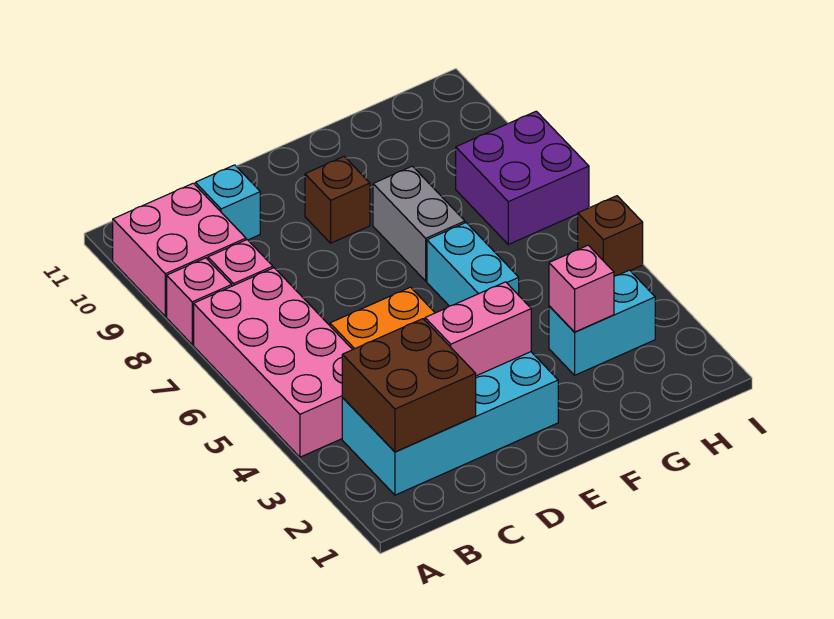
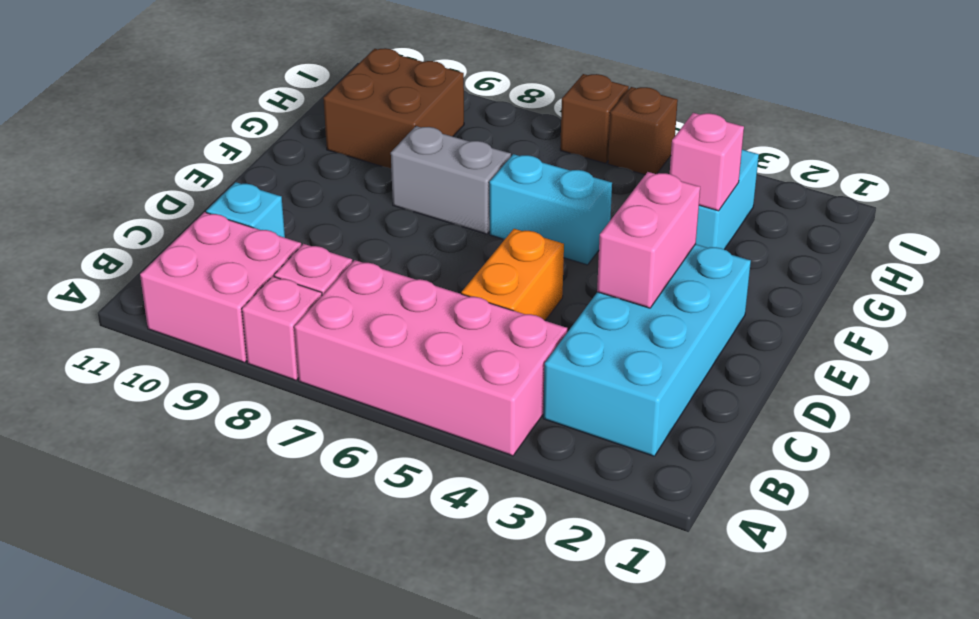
brown brick B2:C3 level 2 -> brown brick G9:H10 level 1
brown brick E9 level 1 -> brown brick I6 level 1
purple brick H7:I8 level 1 -> none

